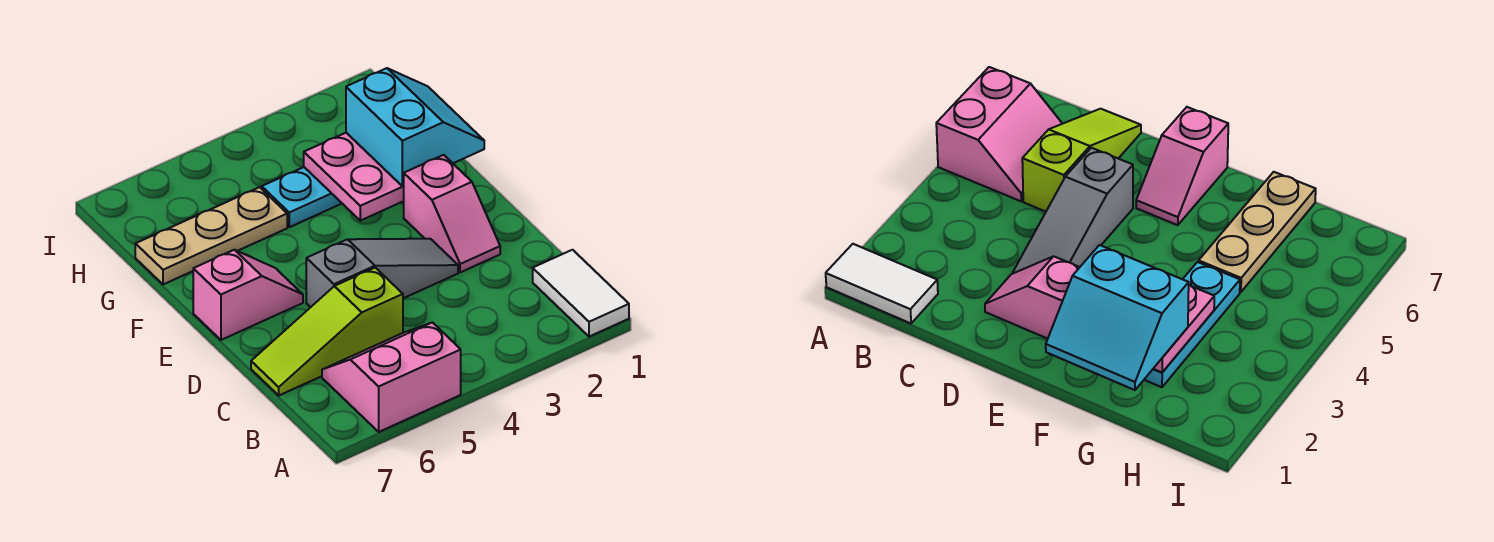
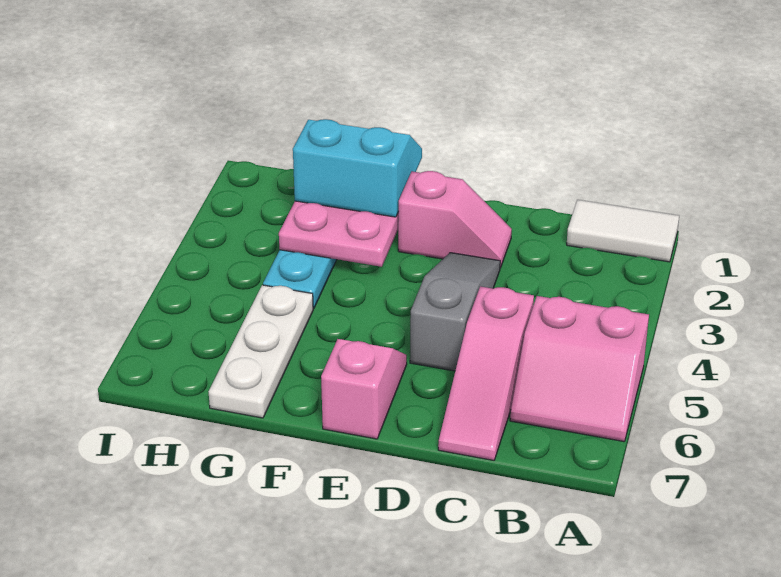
pink slope A5:B6 level 1 top A -> pink slope A5:B6 level 1 top 5
lime slope C5:C7 level 1 top 5 -> pink slope C5:C7 level 1 top 5
tan plate G5:G7 level 1 -> white plate G5:G7 level 1

